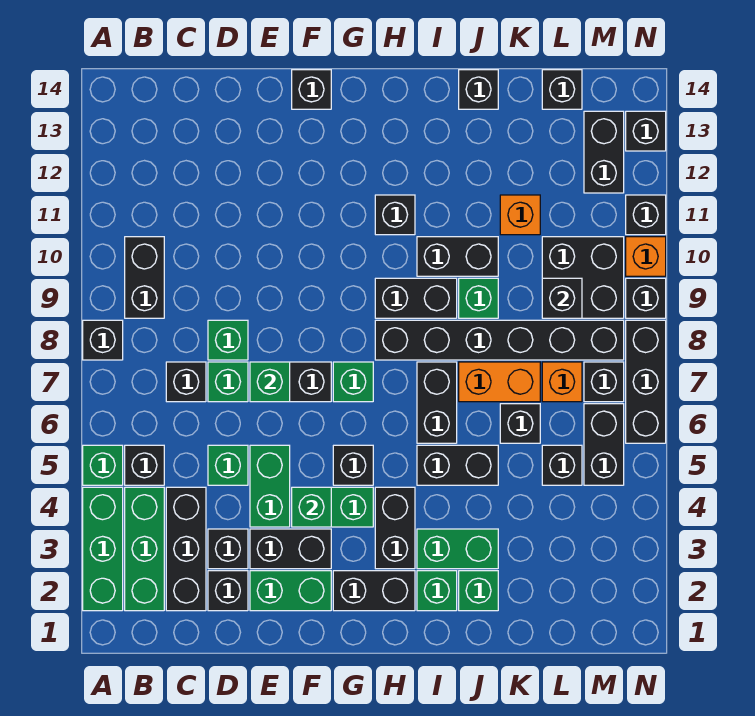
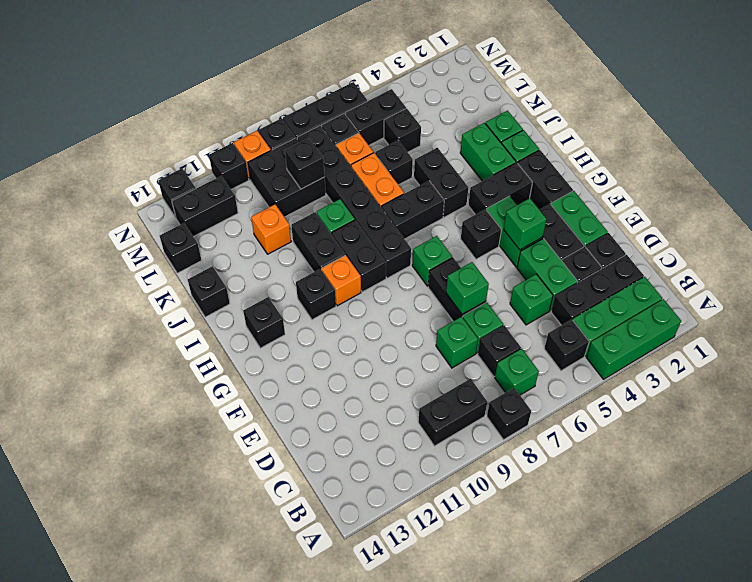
green brick A5 level 1 -> green brick B7 level 1
green brick E4:E5 level 1 -> green brick D4:E4 level 1
black brick F14 level 1 -> black brick H13 level 1
none -> orange brick H10 level 1

